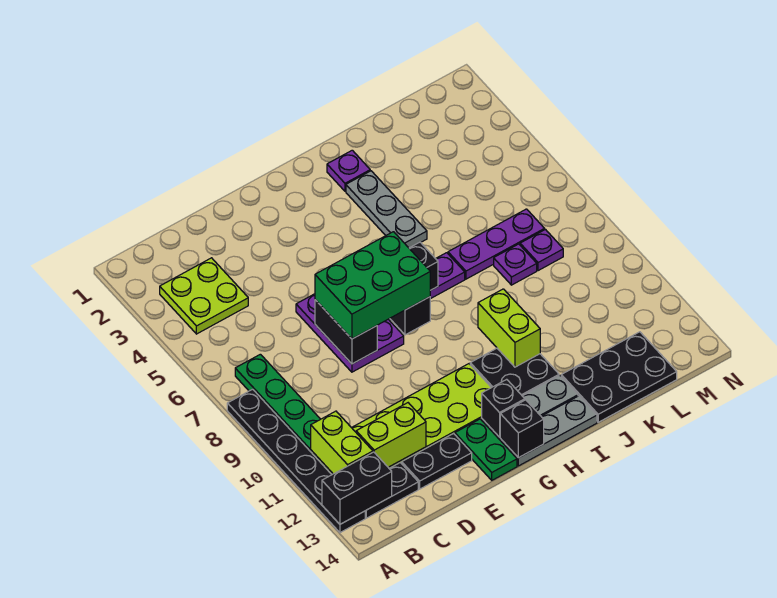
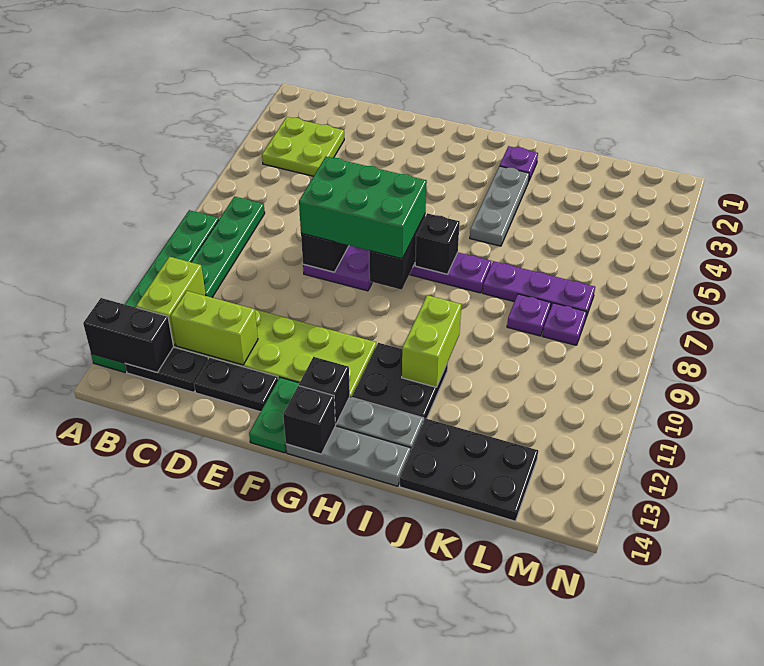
black plate A8:A13 level 1 -> green plate A8:A13 level 1

